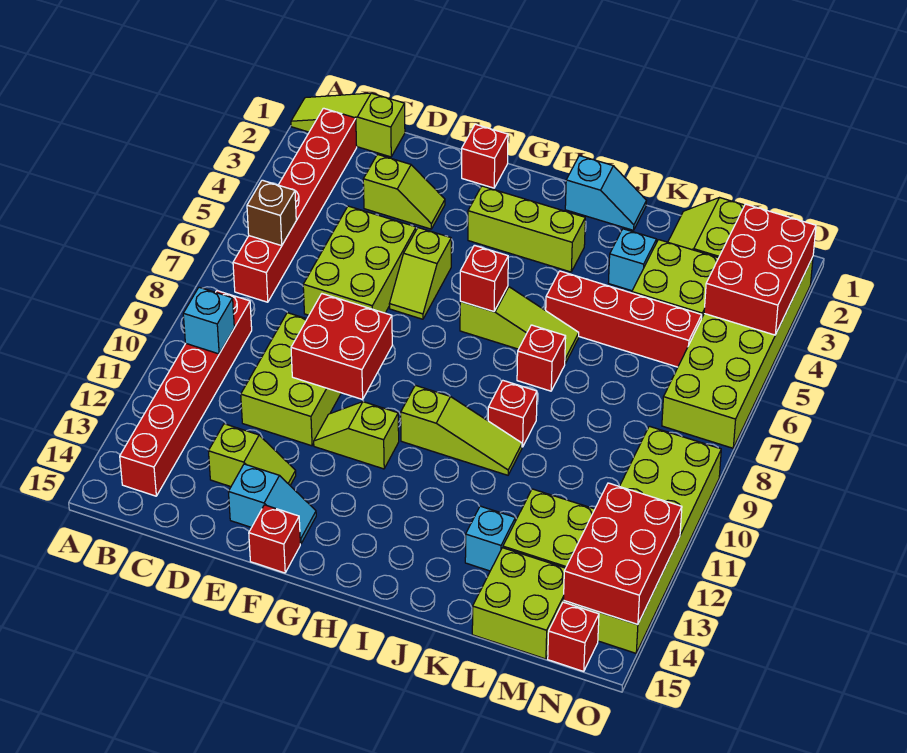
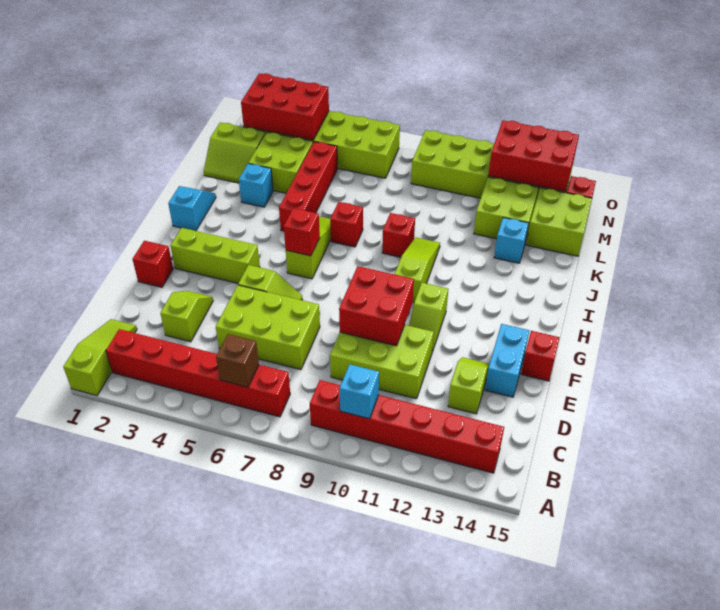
lime slope A1:C1 level 1 top C -> lime slope A1:C1 level 1 top A
cyan slope E14:F14 level 1 top E -> cyan brick E14:F14 level 1
lime brick G3:I3 level 1 -> lime brick G2:G4 level 1

